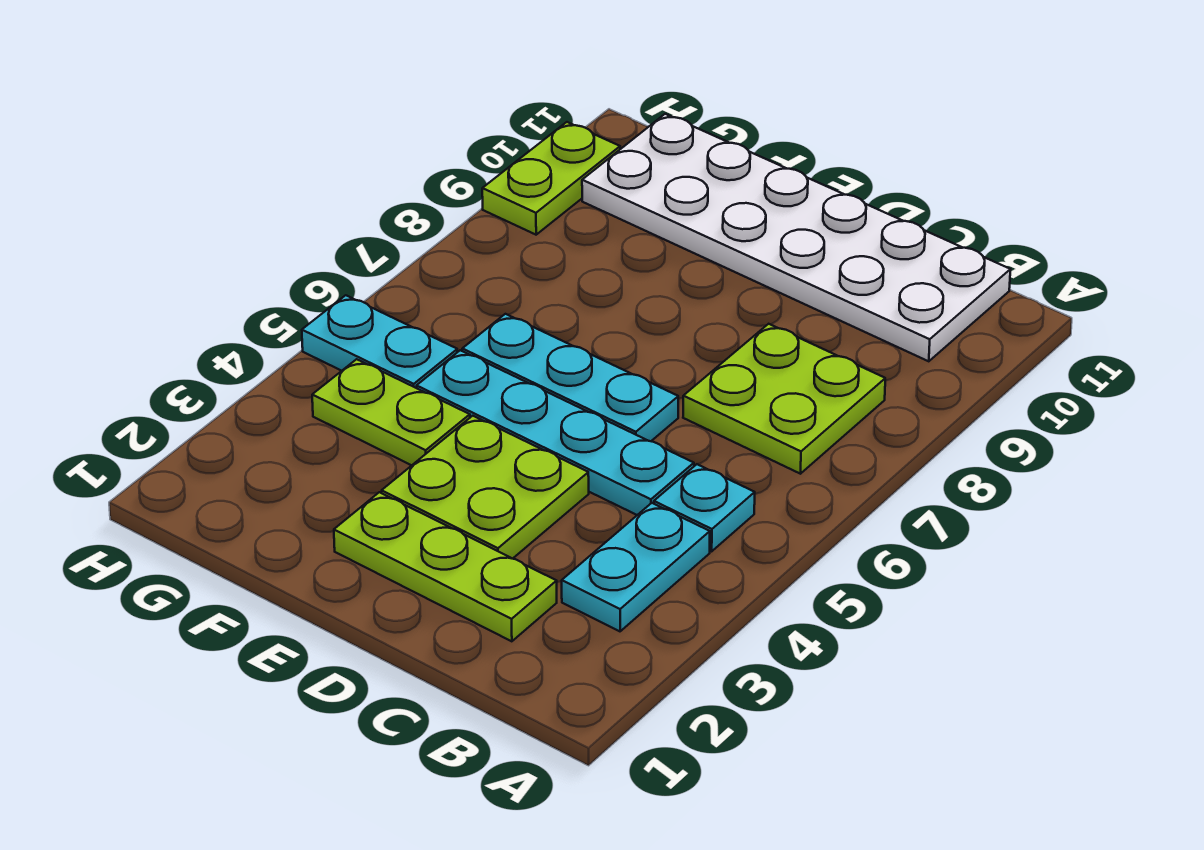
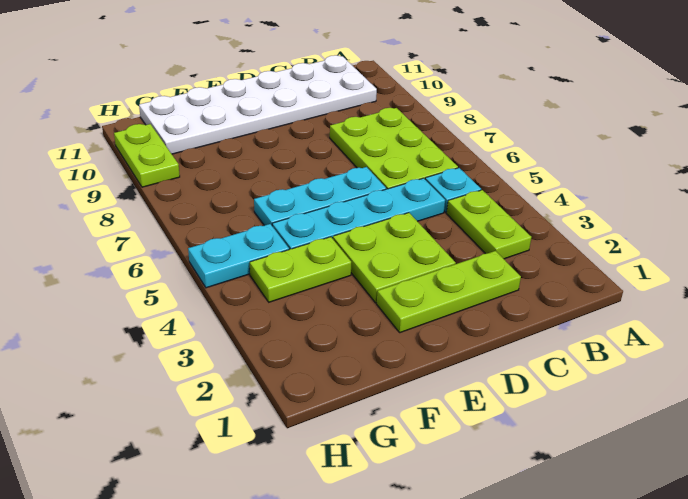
cyan plate B3:B4 level 1 -> lime plate B3:B4 level 1
lime plate B7:C8 level 1 -> lime plate B6:C8 level 1

